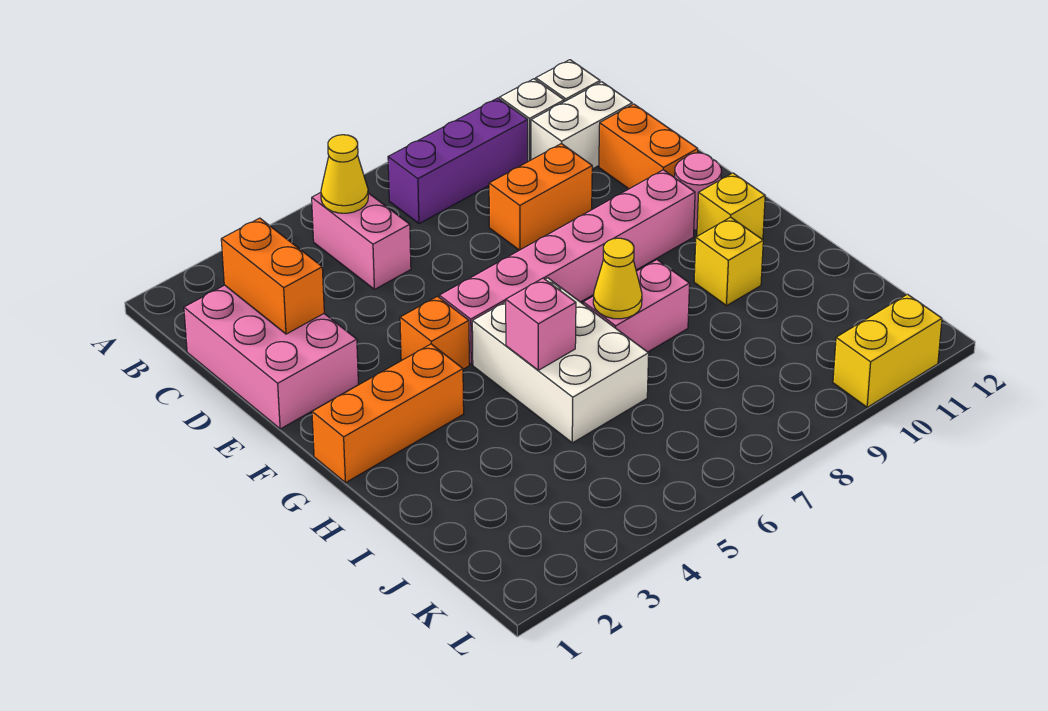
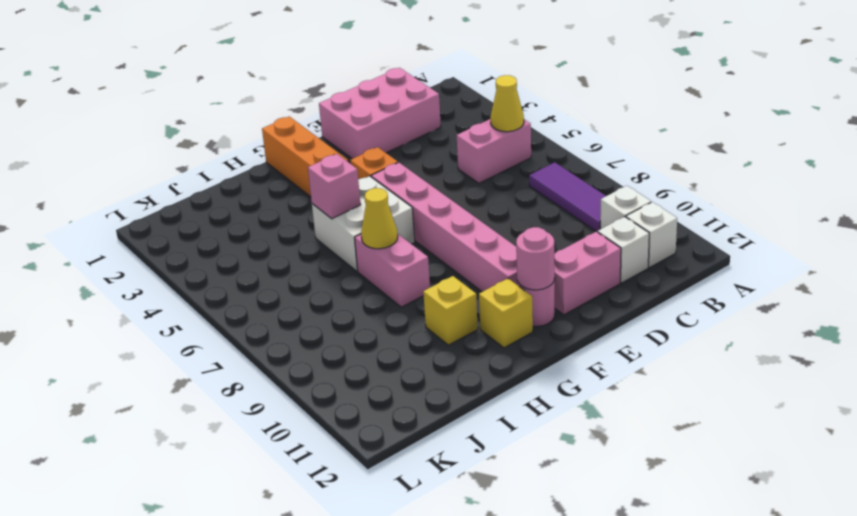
purple brick B7:B9 level 1 -> purple tile B7:B9 level 1
orange brick C2:D2 level 2 -> none
white brick C10:C11 level 1 -> white brick C11 level 1
orange brick D8:D9 level 1 -> none
orange brick D11:E11 level 1 -> pink brick D11:E11 level 1
none -> pink round brick F11 level 2
white brick G5:I6 level 1 -> white brick G5:H6 level 1
yellow brick L10:L11 level 1 -> none

